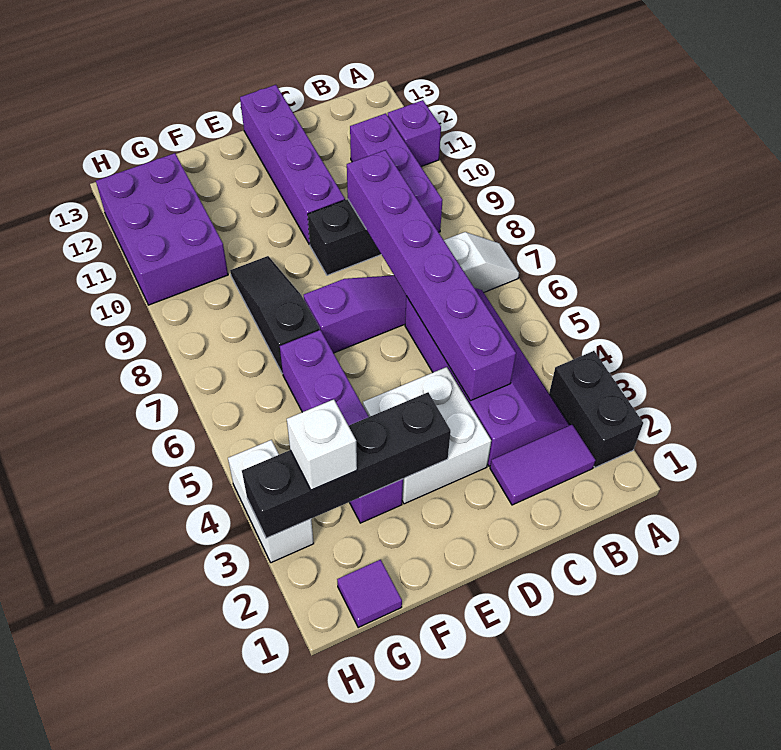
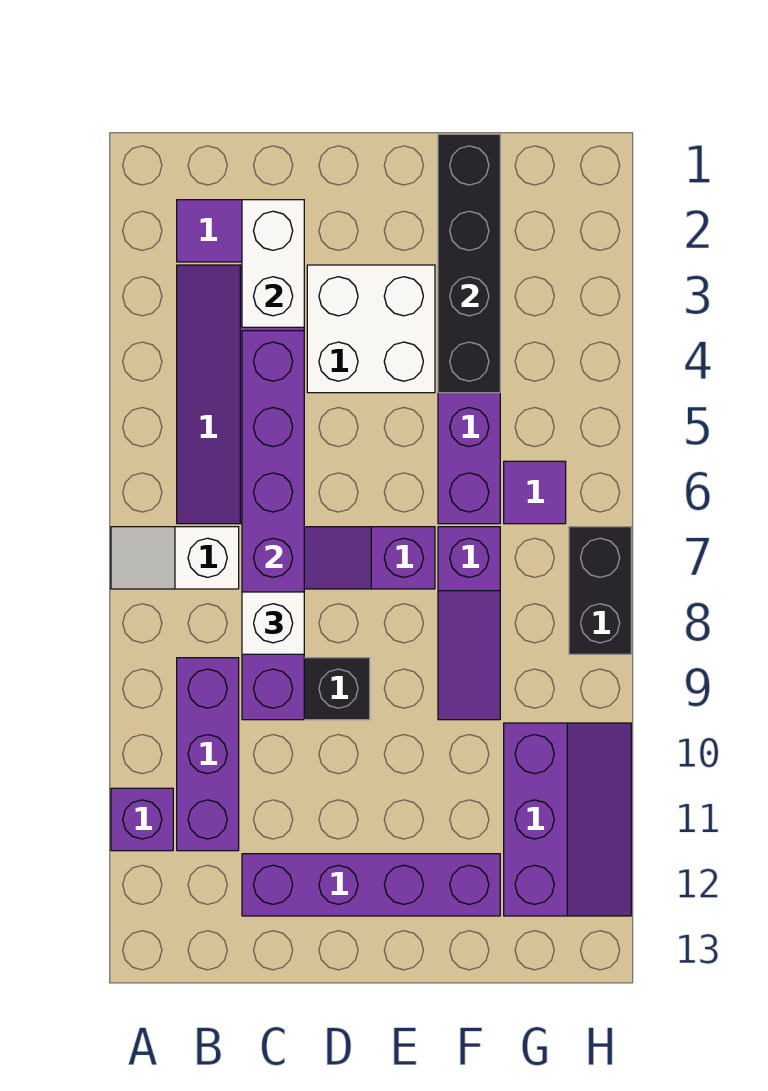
black brick A2:A3 level 1 -> black brick H7:H8 level 1
purple brick D10:D13 level 1 -> purple brick C12:F12 level 1
black brick E3:H3 level 2 -> black brick F1:F4 level 2
black slope F7:F9 level 1 top 7 -> purple slope F7:F9 level 1 top 7
purple tile G1 level 1 -> purple tile G6 level 1
white brick G3 level 3 -> white brick C8 level 3
purple brick G10:H12 level 1 -> purple slope G10:H12 level 1 top G
white brick H3:H4 level 1 -> white brick C2:C3 level 2

